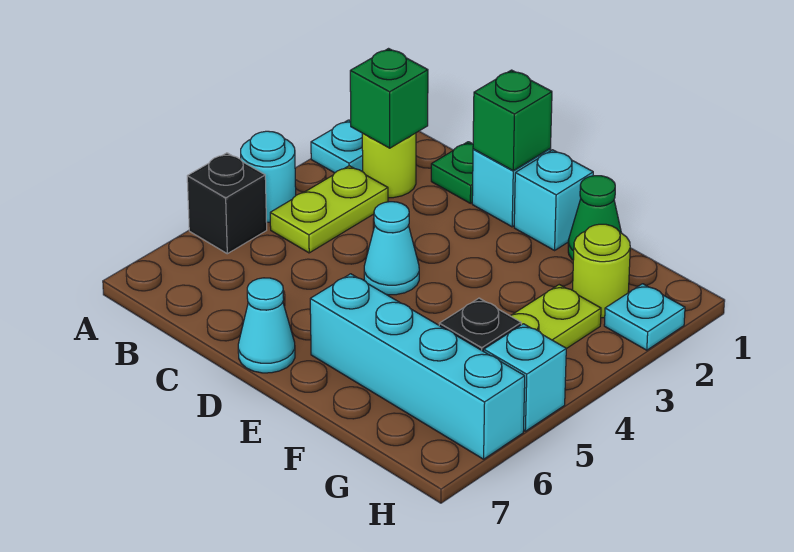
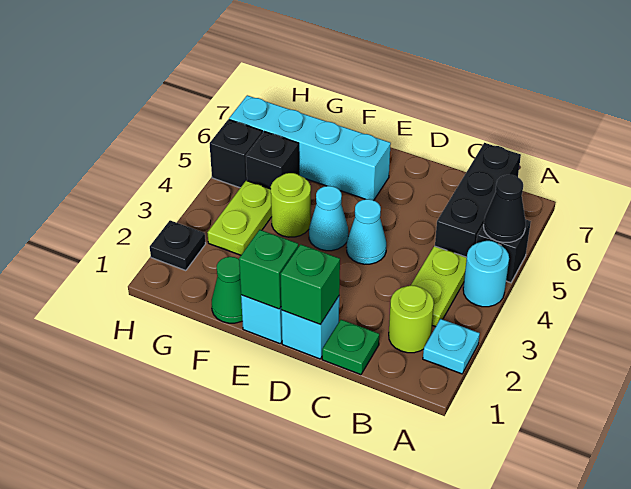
none -> black cone A5 level 2
green brick B2 level 2 -> green brick E1 level 2
none -> black brick B5:B7 level 1
cyan cone D7 level 1 -> cyan cone E4 level 1
lime round brick G2 level 1 -> lime round brick F4 level 1
cyan plate H2 level 1 -> black plate H2 level 1
cyan brick H5 level 1 -> black brick H5 level 1

